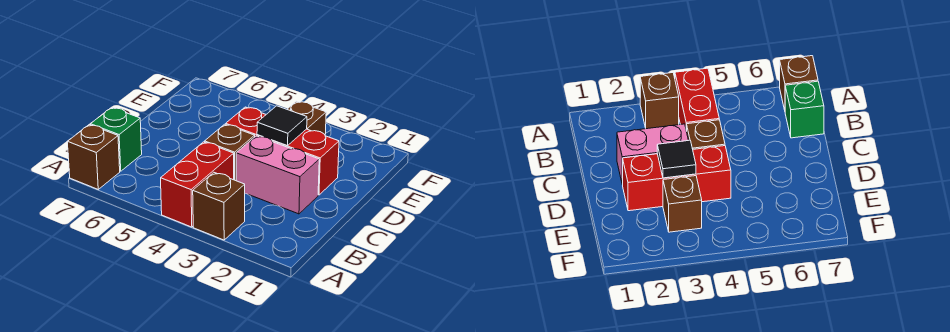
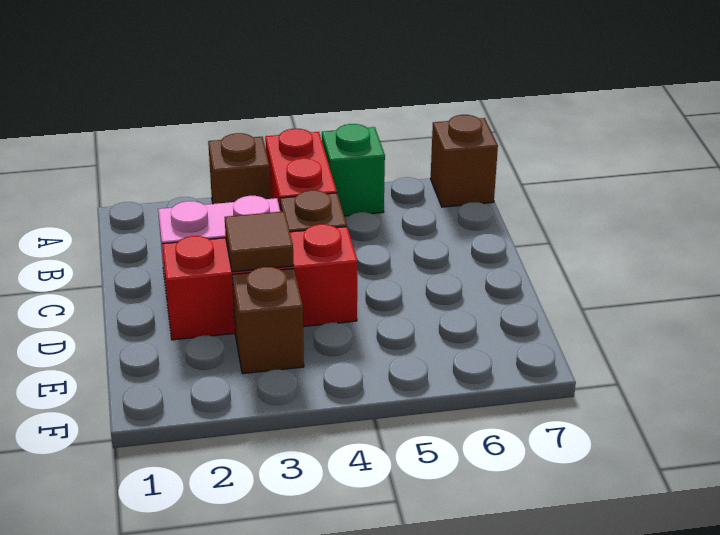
green brick B7 level 1 -> green brick A5 level 1
black tile D3 level 2 -> brown tile D3 level 2

